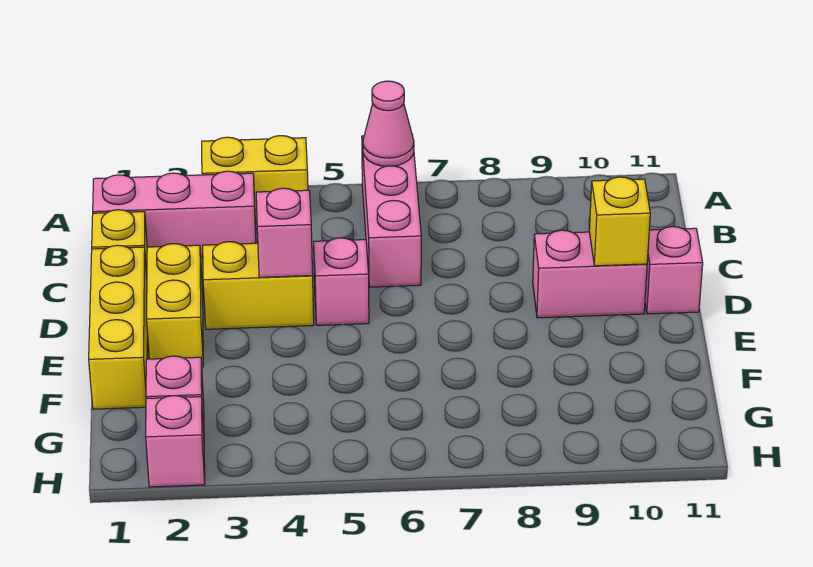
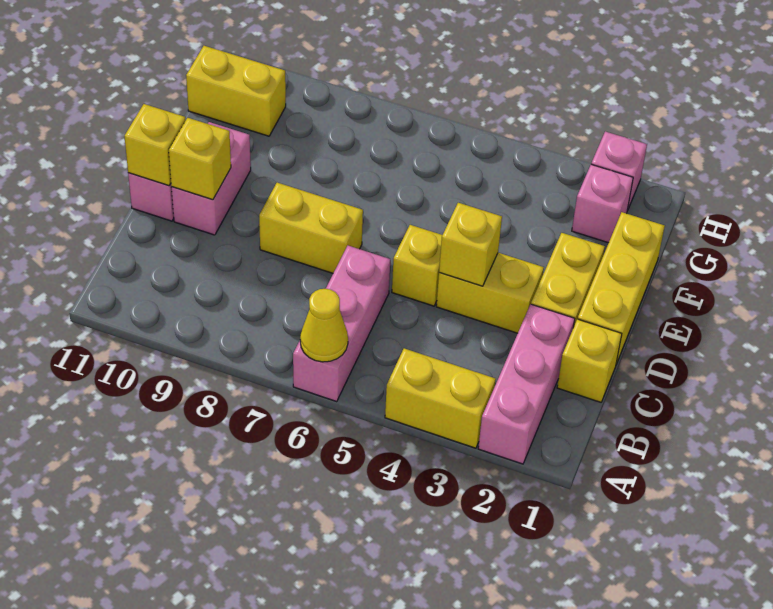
pink cone A6 level 2 -> yellow cone A6 level 2
pink brick B1:B3 level 1 -> pink brick A2:C2 level 1
pink brick D4 level 2 -> yellow brick D4 level 2
pink brick D5 level 1 -> yellow brick D5 level 1
none -> yellow brick D7:D8 level 1
pink brick D9:D10 level 1 -> pink brick D10:E10 level 1
none -> yellow brick D11 level 2
none -> yellow brick G10:G11 level 1

